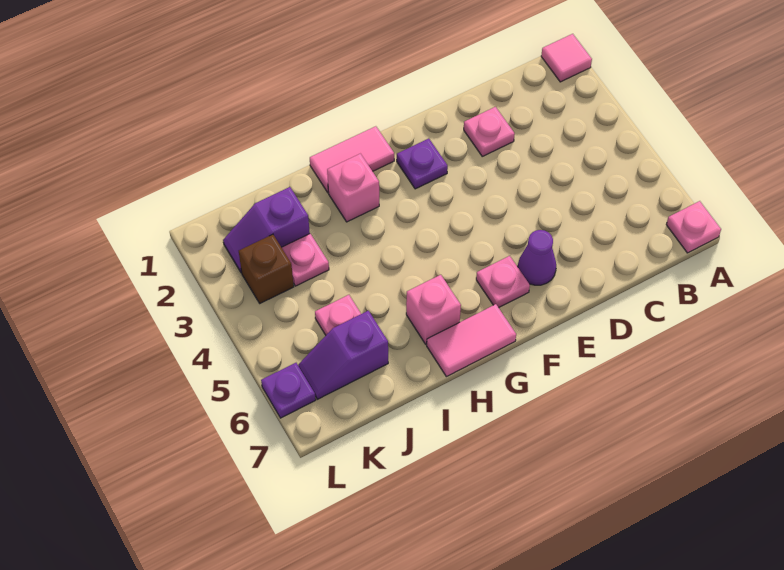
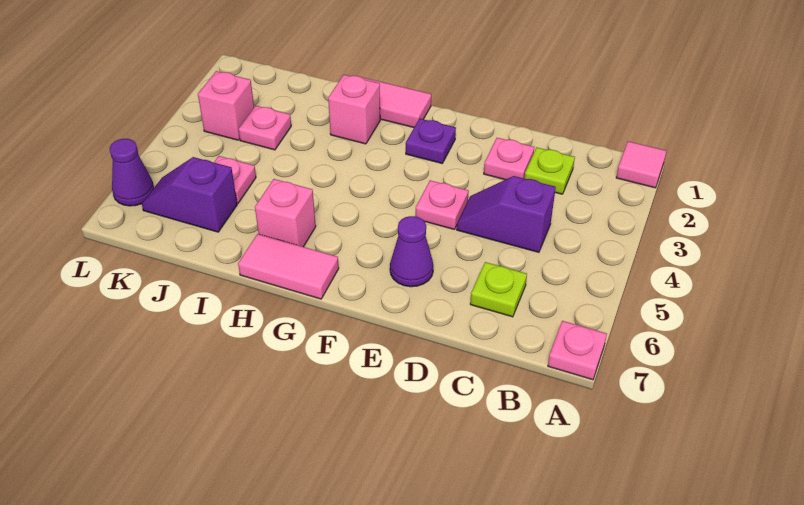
none -> lime plate C2 level 1
none -> lime plate C6 level 1
pink plate F6 level 1 -> pink plate E4 level 1
purple slope J2:K2 level 1 top J -> purple slope C4:D4 level 1 top C
brown brick K3 level 1 -> pink brick K3 level 1
purple plate L6 level 1 -> purple cone L6 level 1

